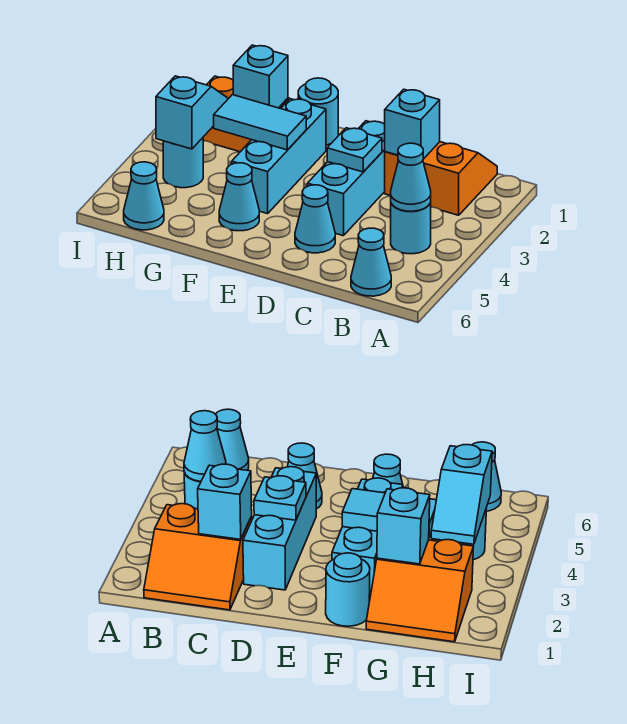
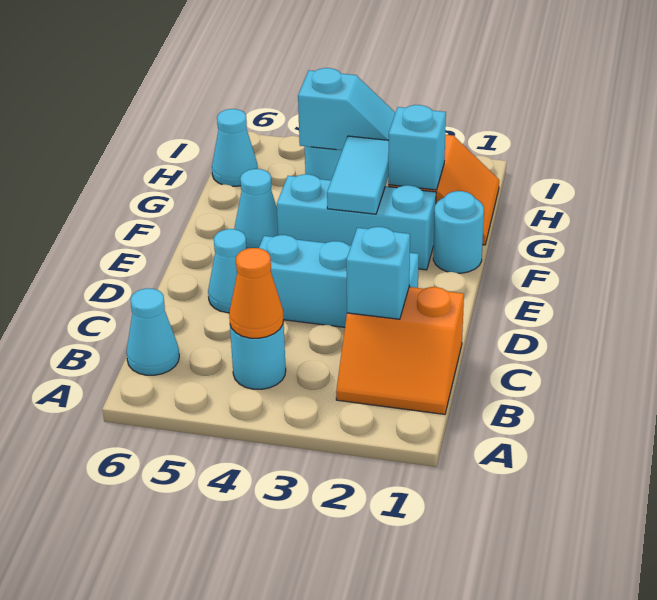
orange slope B1:C2 level 1 top 2 -> orange slope B1:C2 level 1 top C
cyan cone B4 level 2 -> orange cone B4 level 2
cyan plate D3 level 2 -> none

